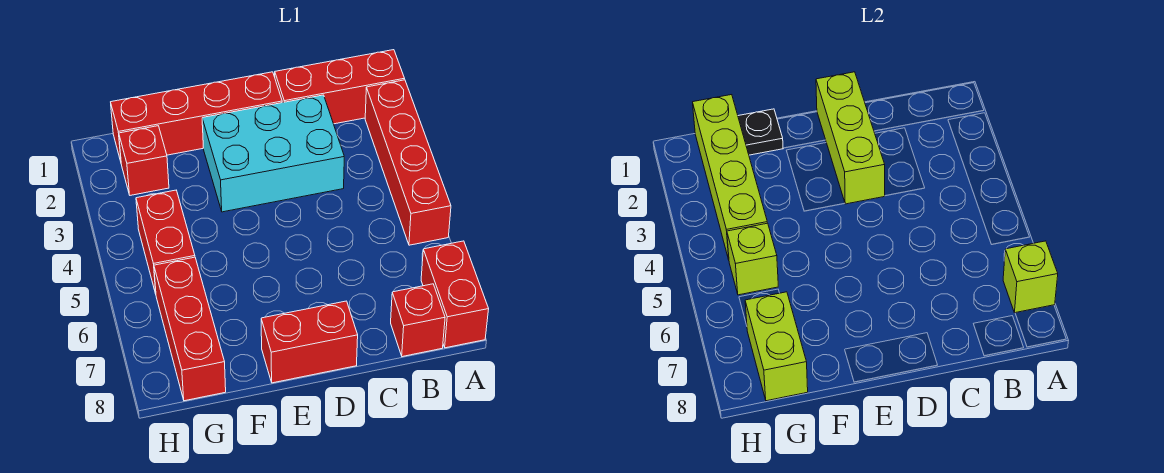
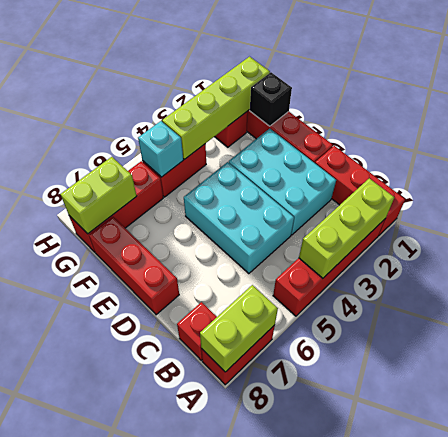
lime brick A7 level 2 -> lime brick A7:A8 level 2
none -> cyan brick C4:E5 level 1
lime brick D1:D3 level 2 -> lime brick A2:A4 level 2
red brick D8:E8 level 1 -> red brick D8:F8 level 1
black plate F1 level 2 -> black brick F1 level 2
lime brick G5 level 2 -> cyan brick G5 level 2

